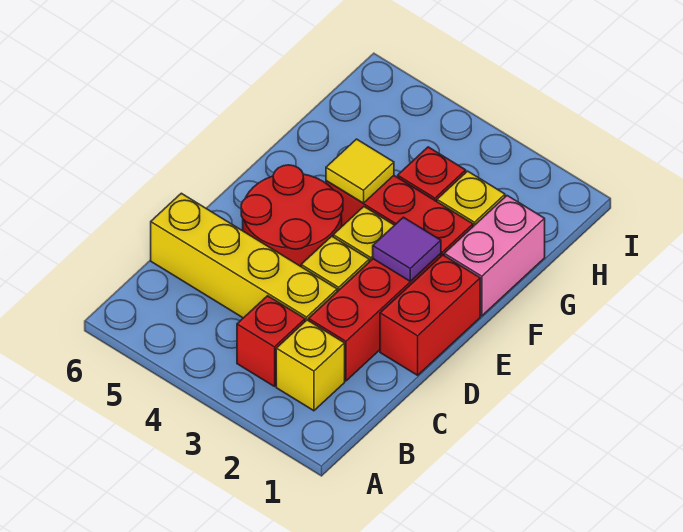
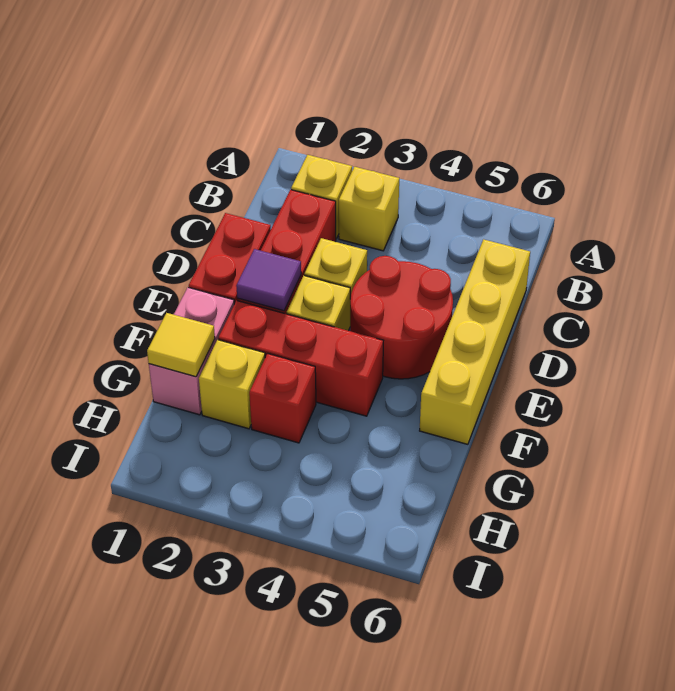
red brick B3 level 1 -> yellow brick B3 level 1
yellow brick C3:C6 level 1 -> yellow brick C6:F6 level 1
yellow tile F4 level 2 -> yellow tile G1 level 2

